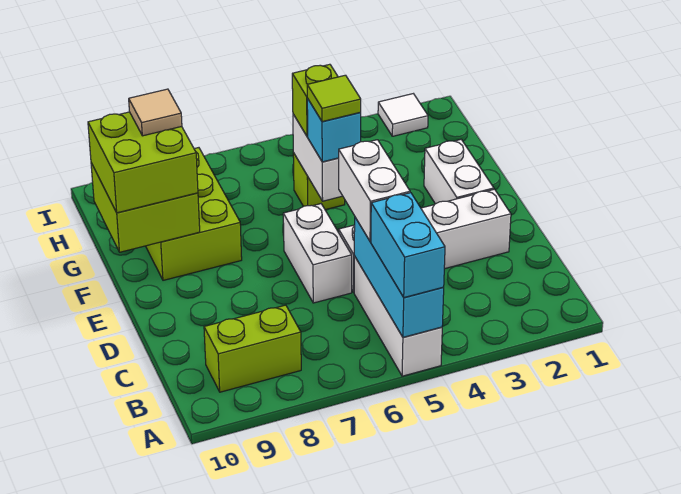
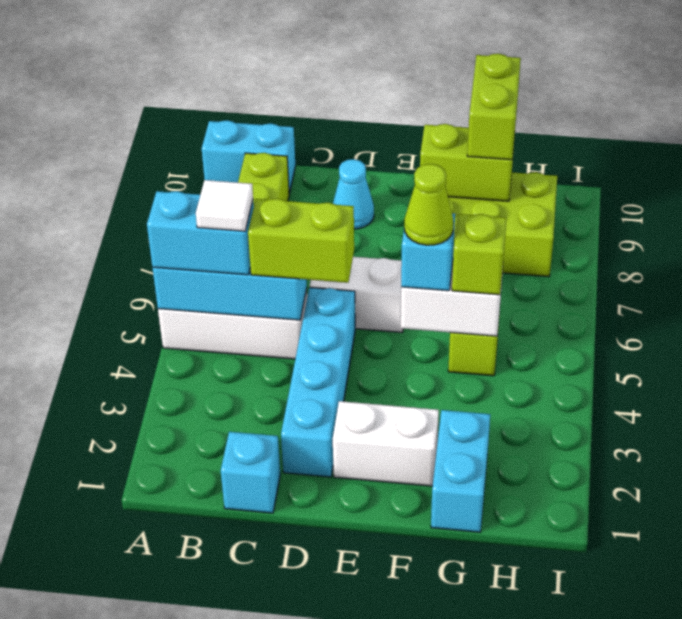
none -> cyan brick A10:B10 level 1
none -> cyan brick C1 level 1
white brick C5:D5 level 3 -> lime brick C5:D5 level 3
white brick D2:D5 level 1 -> cyan brick D2:D5 level 1
none -> cyan cone D9 level 1
lime tile F5 level 4 -> lime cone F5 level 4
lime brick F9:G10 level 2 -> lime brick F9:G9 level 2
lime brick F9:G10 level 3 -> lime brick G9:G10 level 3
none -> cyan brick G1:G2 level 1
tan tile G9 level 4 -> none
white tile I2 level 1 -> white tile B5 level 4

